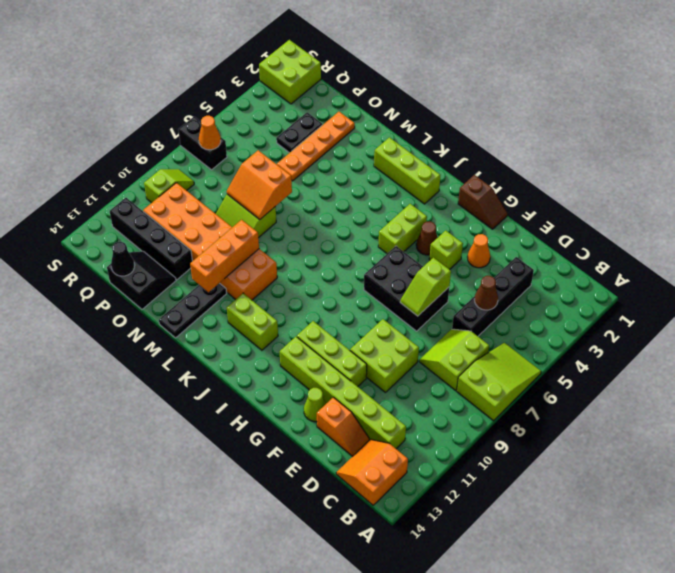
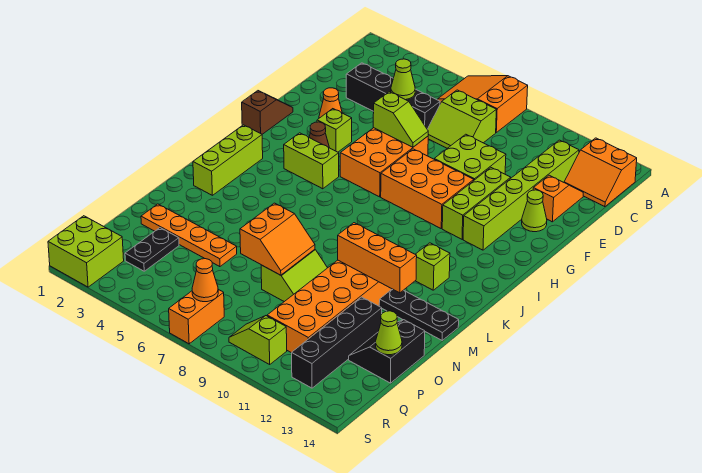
lime slope A6:B8 level 1 top 8 -> orange slope A6:B8 level 1 top 8
brown cone D5 level 2 -> lime cone D5 level 2
black brick F6:H7 level 1 -> orange brick F6:H7 level 1
none -> orange brick G8:H10 level 1
lime brick J12:K12 level 1 -> lime brick K12 level 1
black plate P3:P4 level 1 -> black plate P3:Q3 level 1
black cone P14 level 2 -> lime cone P14 level 2
black brick R7:S7 level 1 -> orange brick R7:S7 level 1

